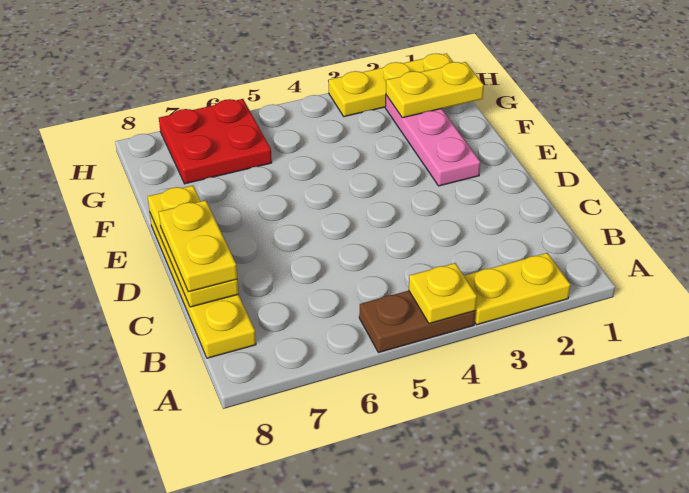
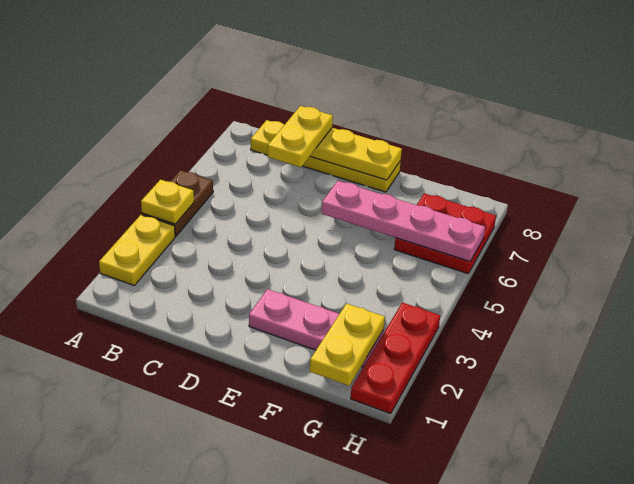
yellow plate C8:D8 level 3 -> yellow plate C7:C8 level 3
none -> pink plate E6:H6 level 2
yellow plate H1:H3 level 1 -> red plate H1:H3 level 1

